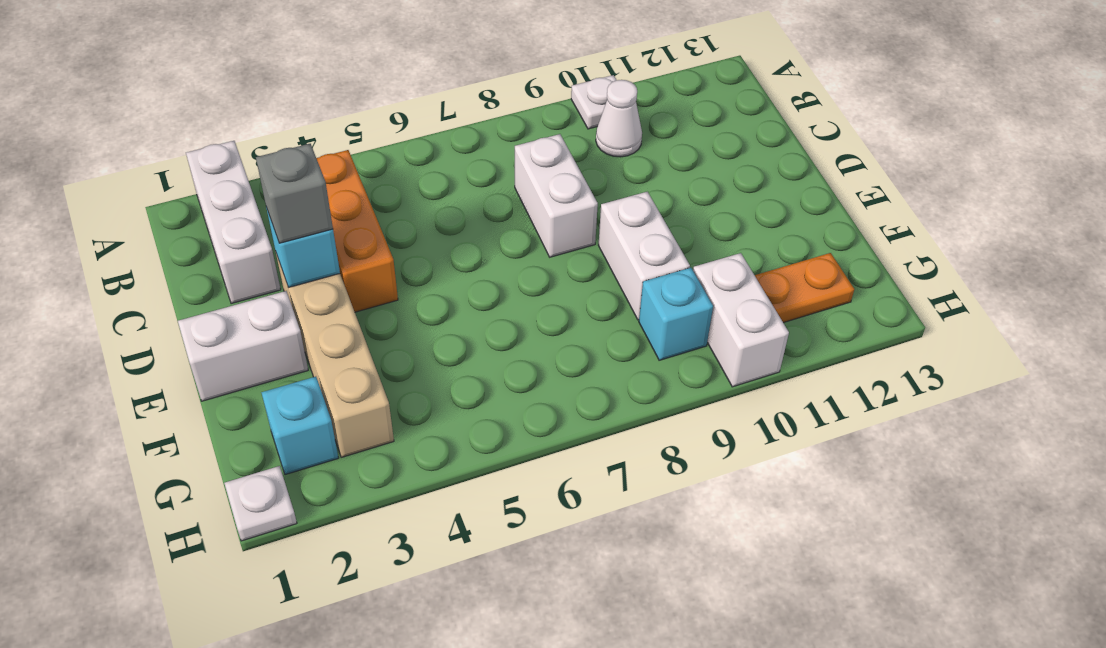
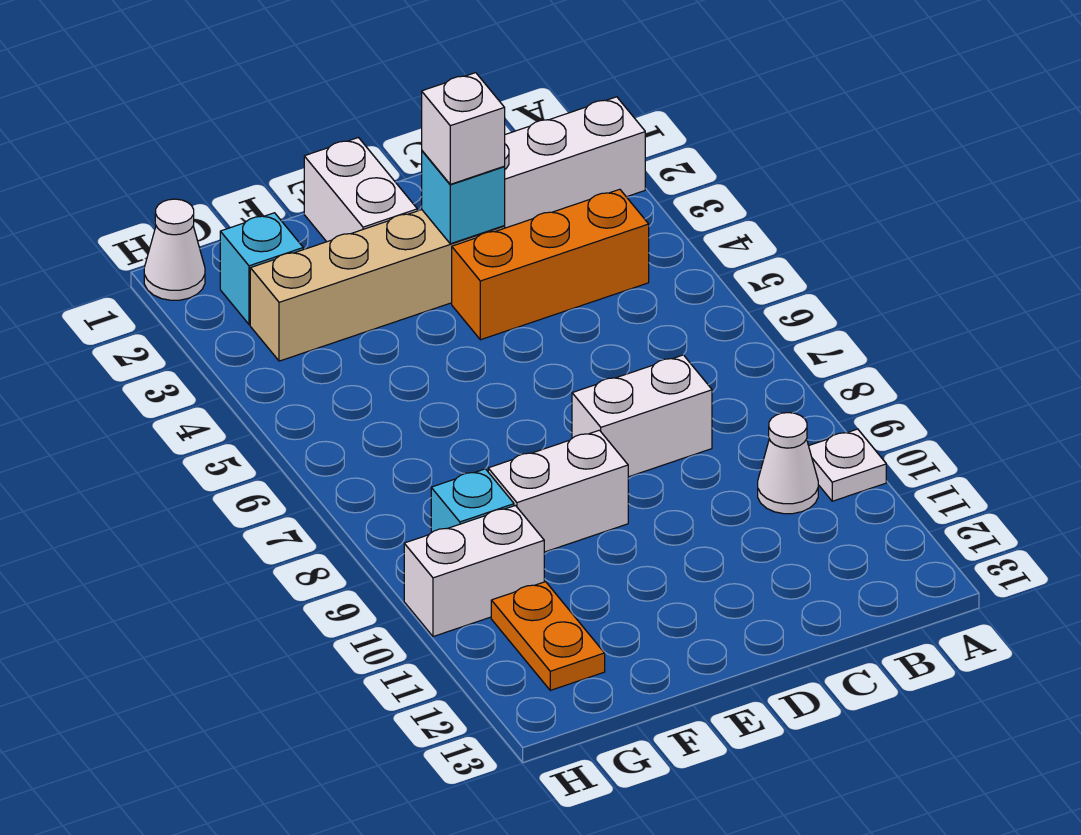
grey brick D3 level 3 -> white brick D3 level 3
white plate H1 level 1 -> white cone H1 level 1

